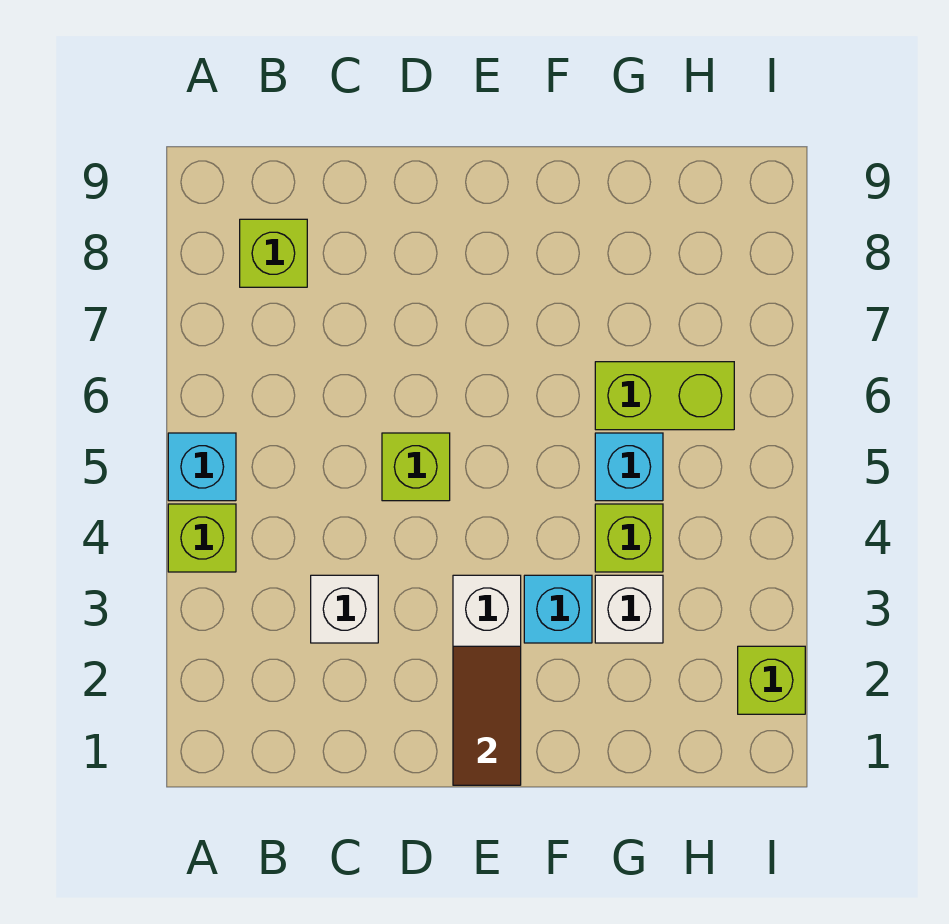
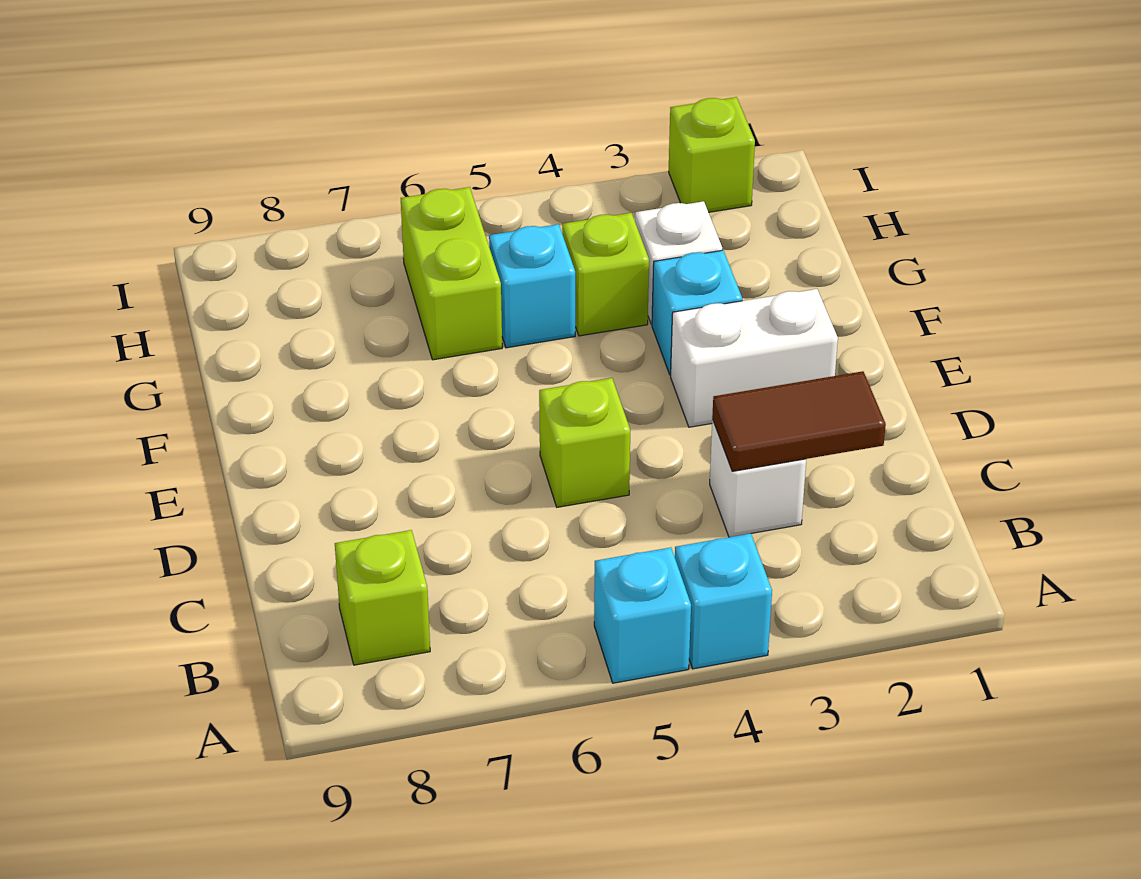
lime brick A4 level 1 -> cyan brick A4 level 1
brown tile E1:E2 level 2 -> brown tile C2:C3 level 2

